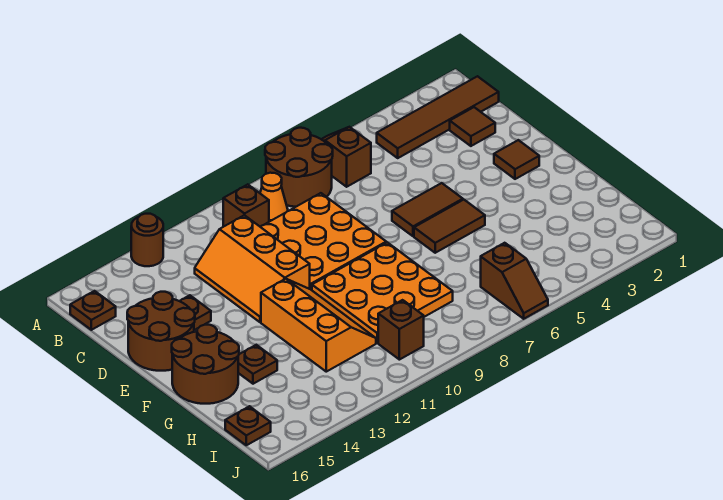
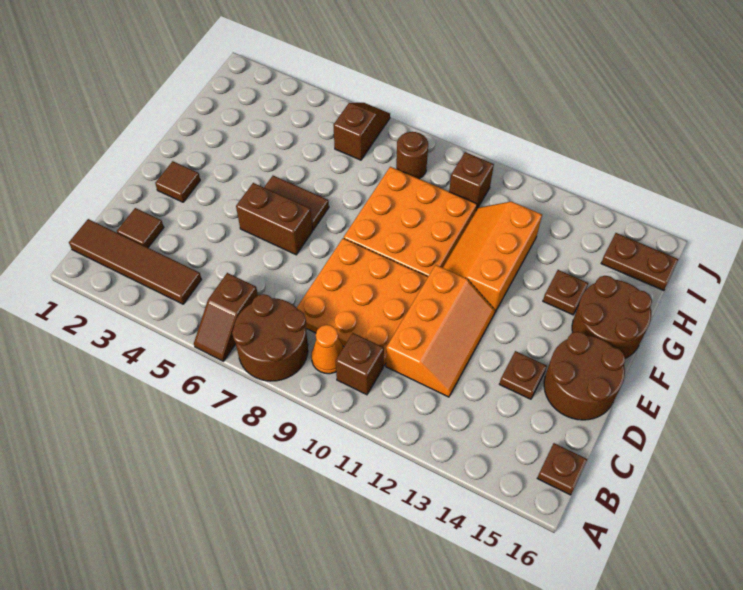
brown round brick A13 level 1 -> brown round brick I8 level 1
brown tile E5:E6 level 1 -> brown brick E5:E6 level 1
brown plate I16 level 1 -> brown plate I15:I16 level 1

